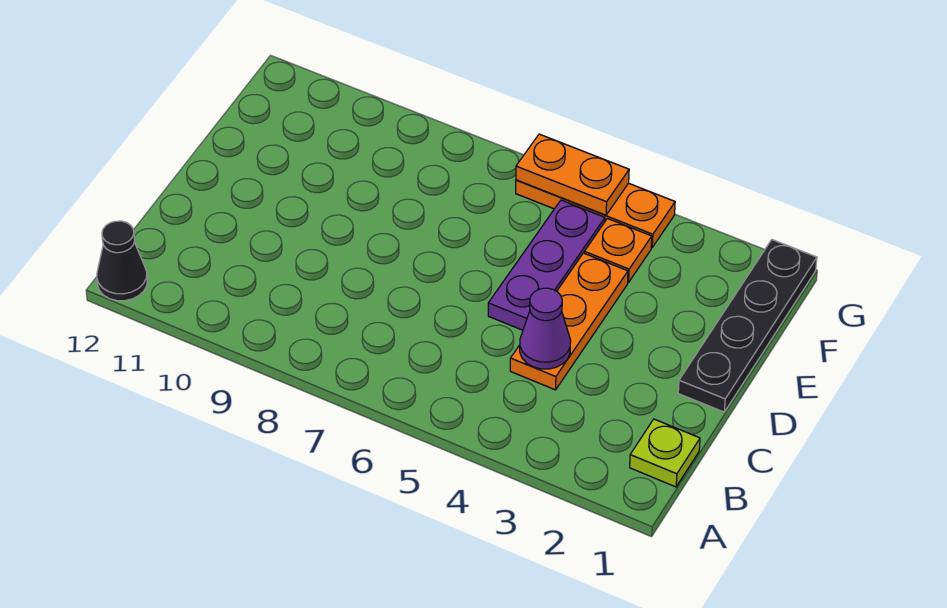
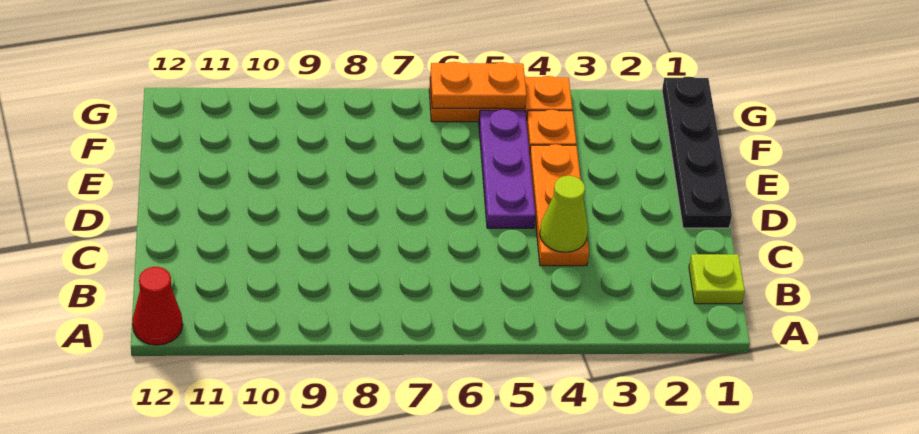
black cone A12 level 1 -> red cone A12 level 1
purple cone C4 level 2 -> lime cone C4 level 2

